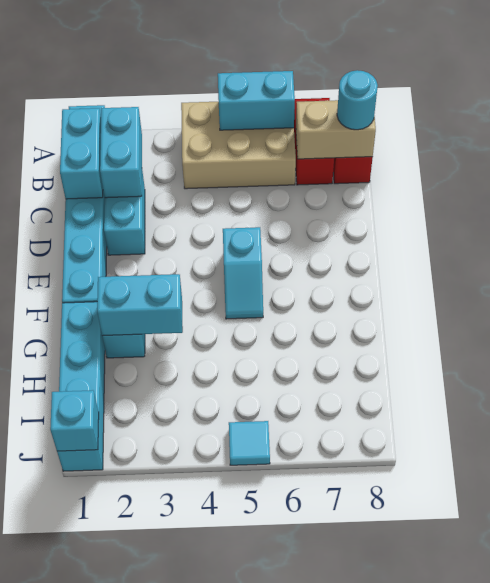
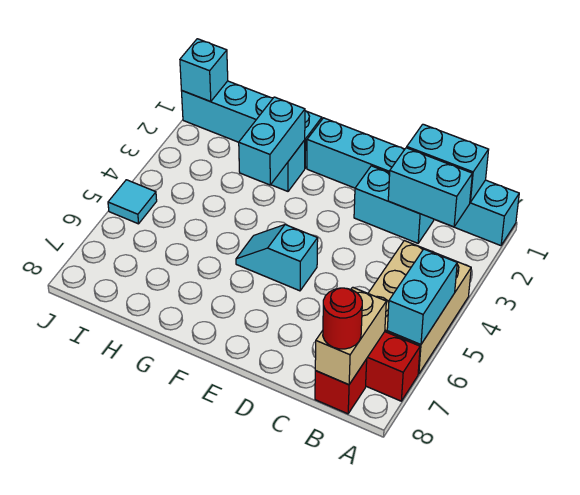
cyan round brick B8 level 3 -> red round brick B8 level 3

